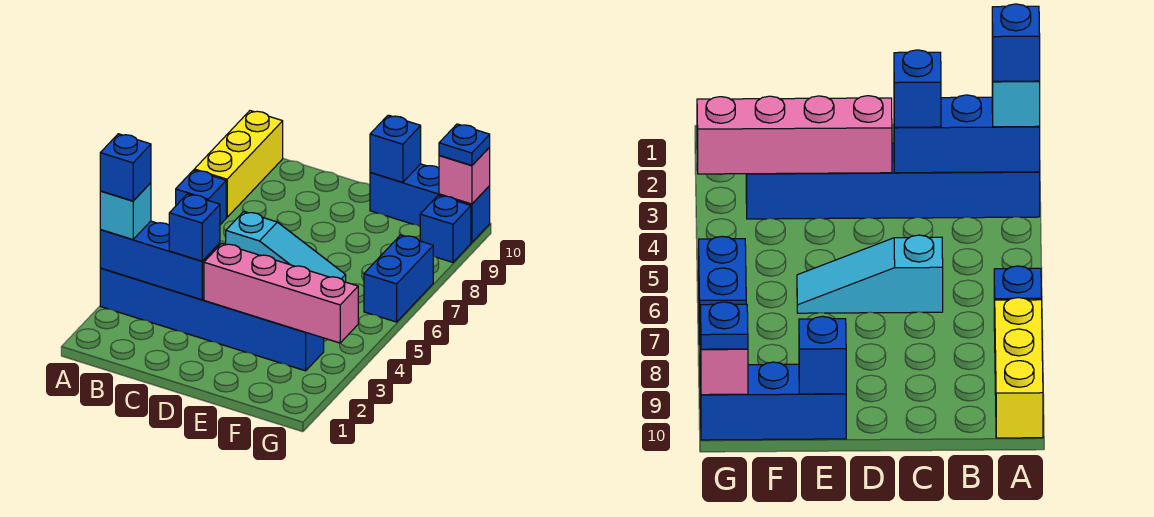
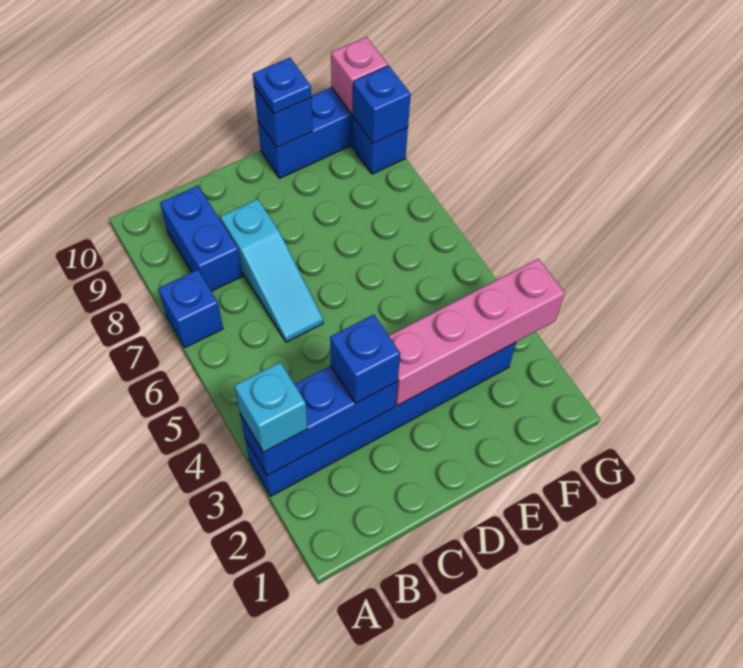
blue brick A3 level 4 -> blue brick G9 level 2
yellow brick A8:A10 level 1 -> none
cyan slope C6:E6 level 1 top C -> cyan slope C6:C8 level 1 top 8
blue brick G6:G7 level 1 -> blue brick B8:B9 level 1
blue plate G10 level 3 -> blue plate E10 level 3

